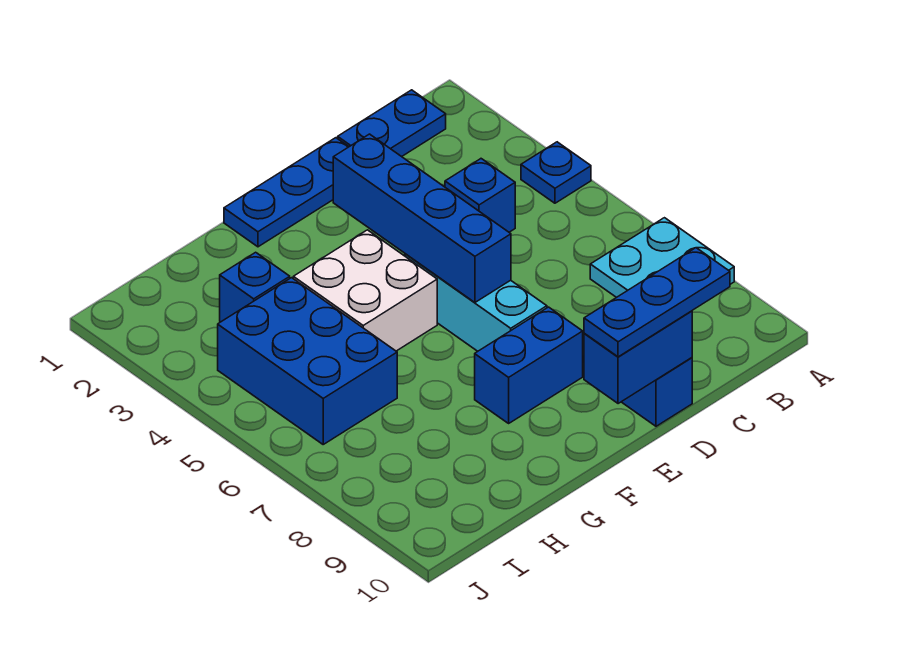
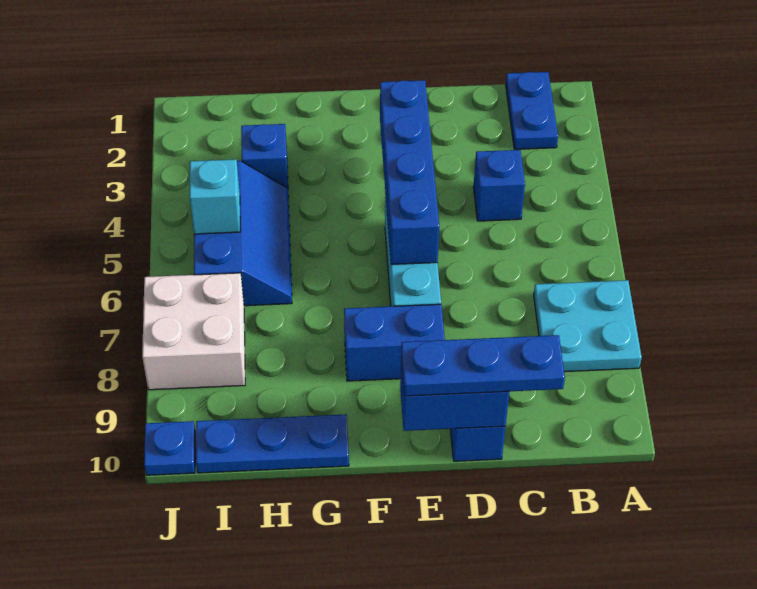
blue plate A4 level 1 -> blue plate J10 level 1
blue plate B1:C1 level 1 -> blue plate B1:B2 level 1
blue plate D1:F1 level 1 -> blue plate G10:I10 level 1
white brick F4:G5 level 1 -> white brick I7:J8 level 1
blue brick H4:I6 level 1 -> blue slope H4:I6 level 1 top I
none -> cyan brick I5 level 2

